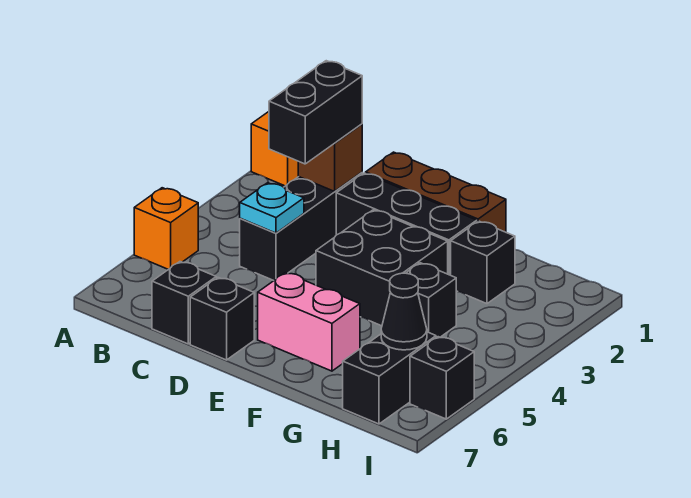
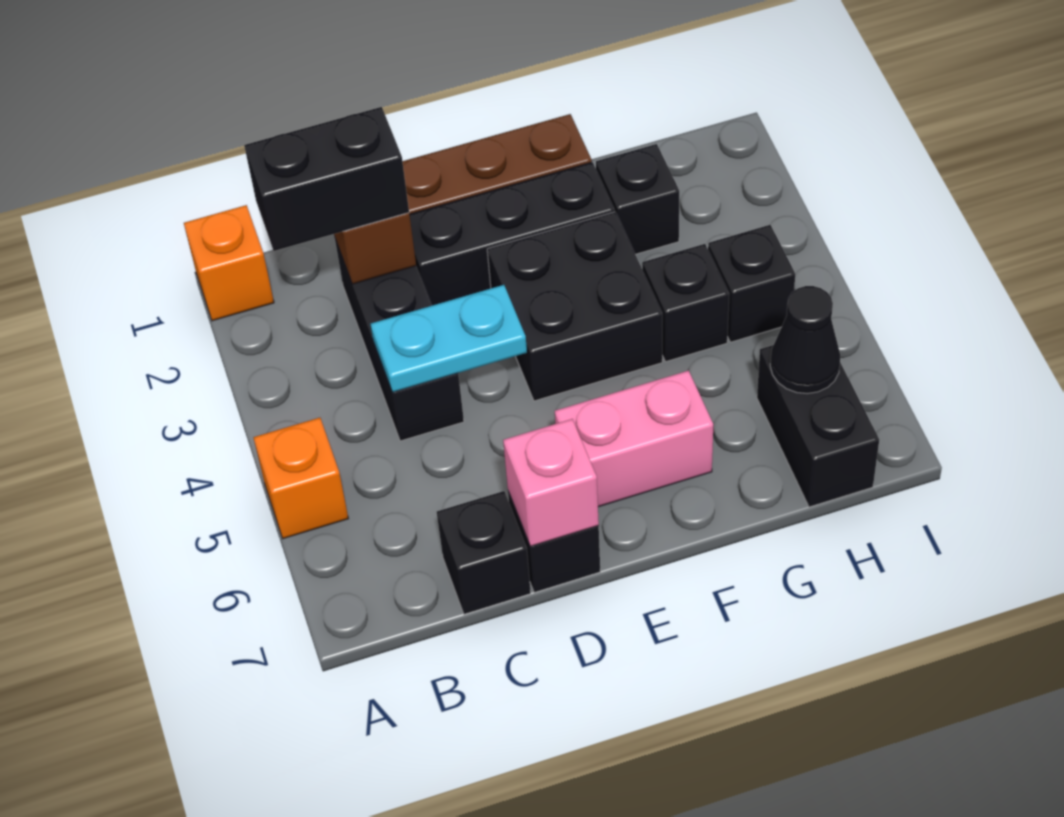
black brick C2:C3 level 3 -> black brick B2:C2 level 3
cyan plate C4 level 2 -> cyan plate C4:D4 level 2
none -> pink brick D7 level 2
black brick I6 level 1 -> black brick H4 level 1

